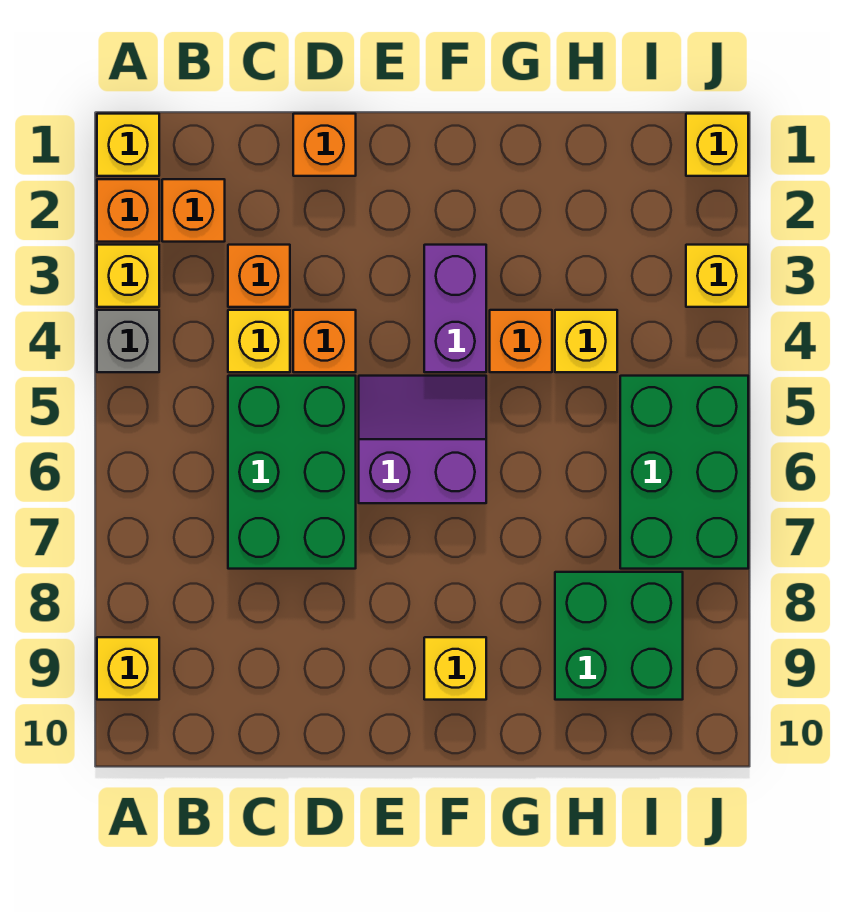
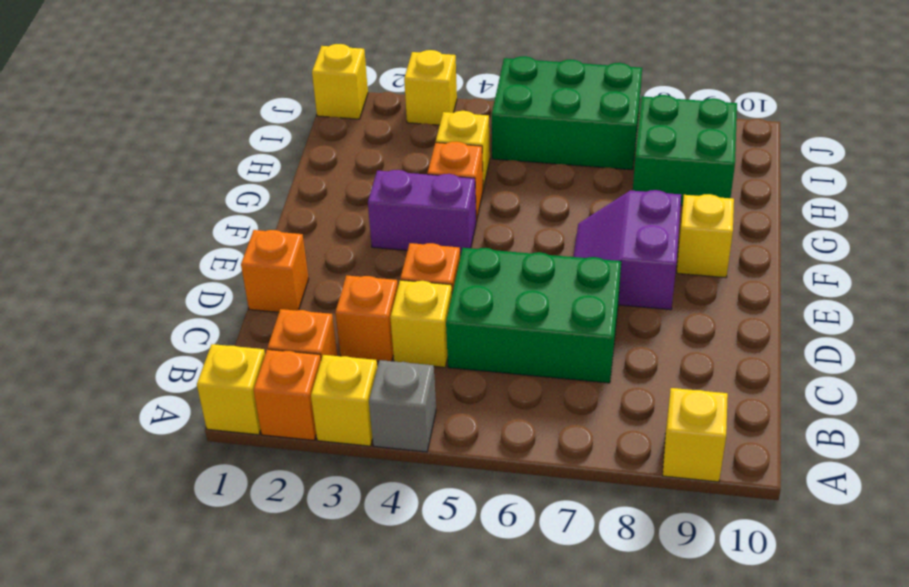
purple slope E5:F6 level 1 top 6 -> purple slope E7:F8 level 1 top 8

